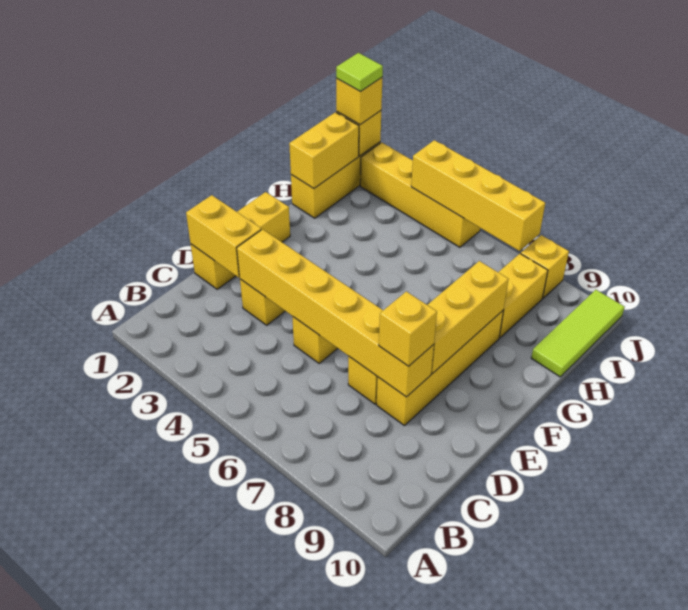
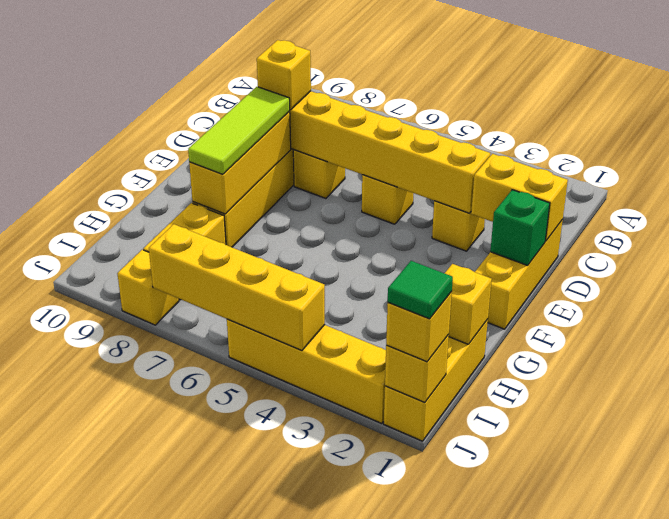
none -> green brick E1 level 2
yellow brick H1:I1 level 2 -> yellow brick H1 level 2
lime tile H10:J10 level 1 -> lime tile E8:G8 level 3
lime tile J1 level 4 -> green tile J1 level 4

